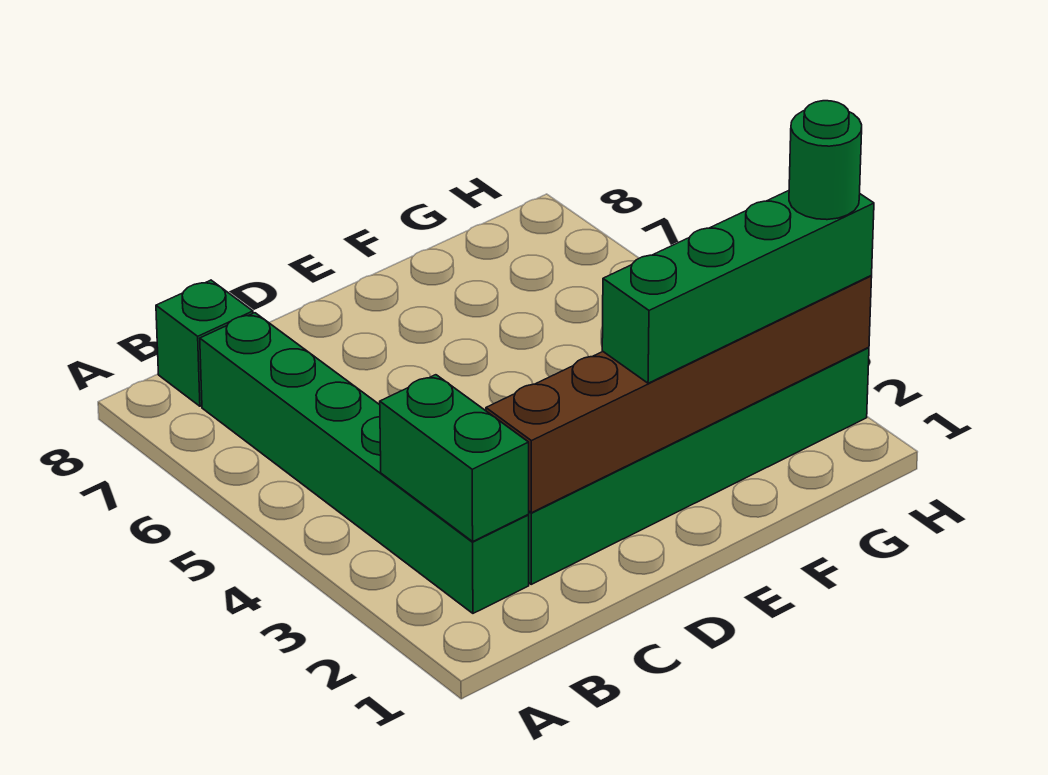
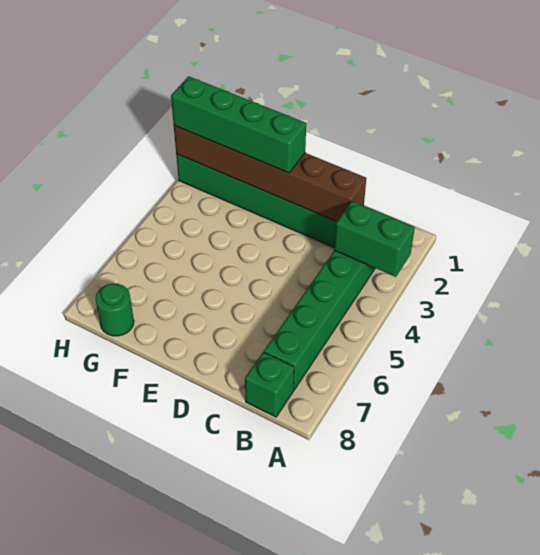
green brick B2:B3 level 2 -> green brick A3:B3 level 2
green round brick H2 level 4 -> green round brick G8 level 1

